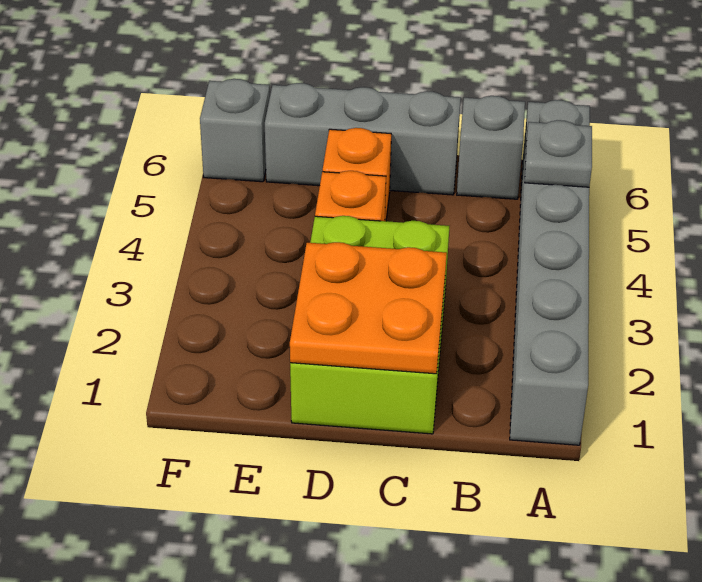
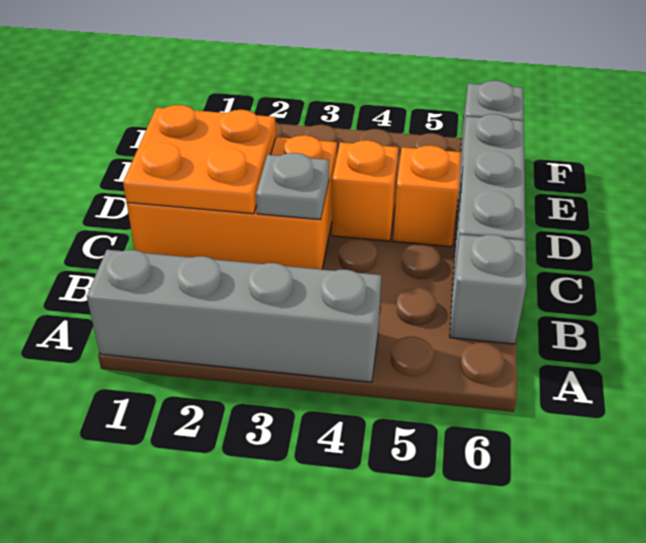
grey brick A1:A6 level 1 -> grey brick A1:A4 level 1
grey plate A5 level 2 -> grey plate C3 level 2
lime brick C1:D3 level 1 -> orange brick C1:D3 level 1

